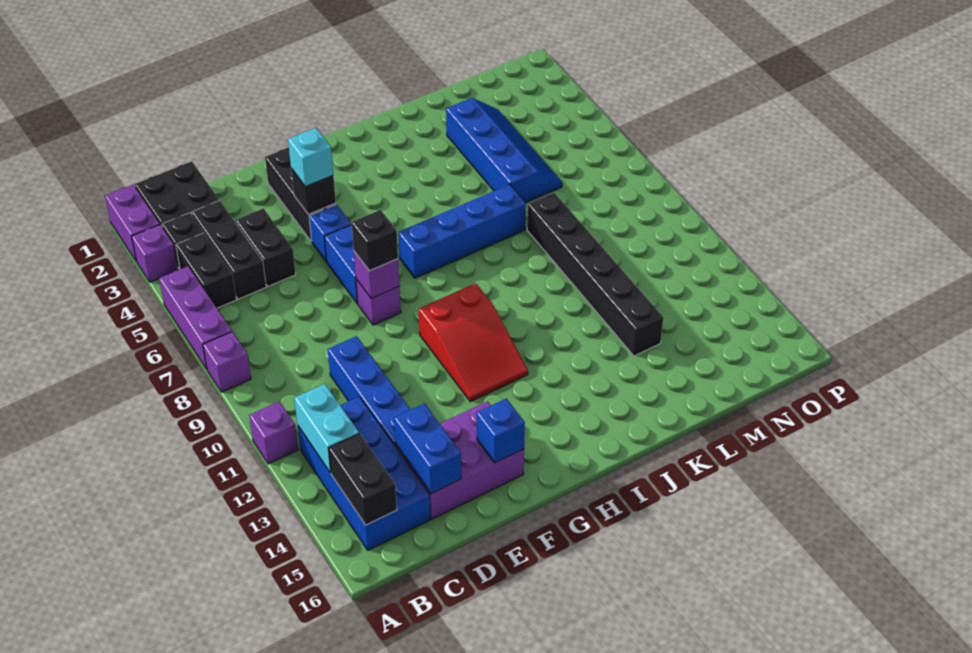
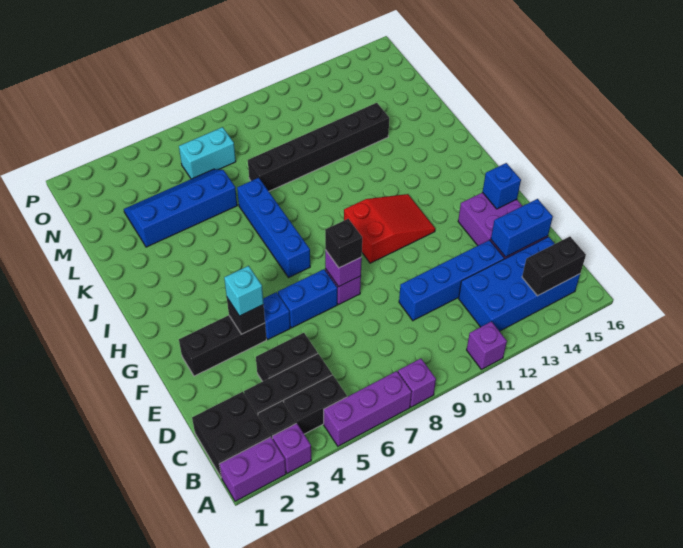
cyan brick B12:B13 level 2 -> cyan brick N6:N7 level 1

